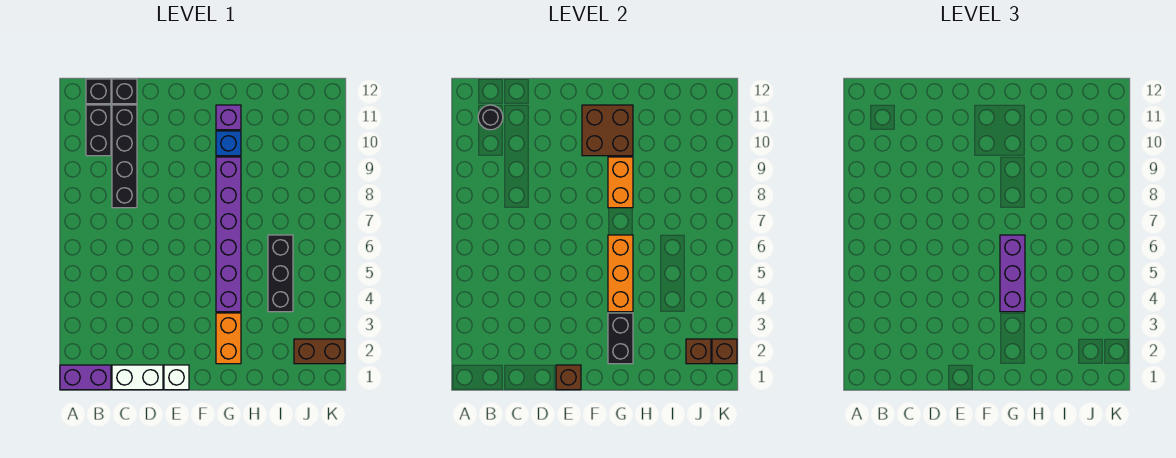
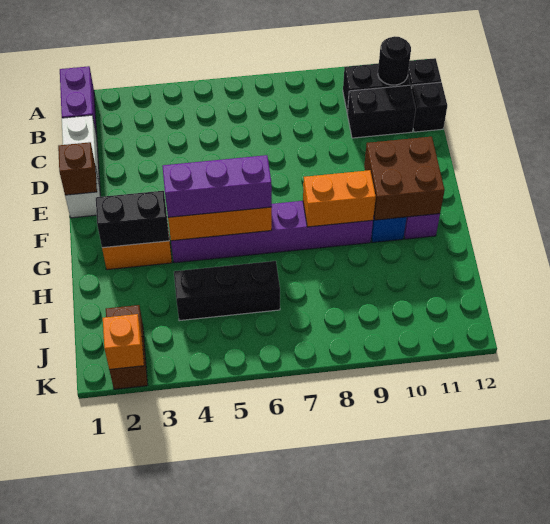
black brick C8:C11 level 1 -> black brick C10:C11 level 1
brown brick J2 level 2 -> none
brown brick K2 level 2 -> orange brick K2 level 2

